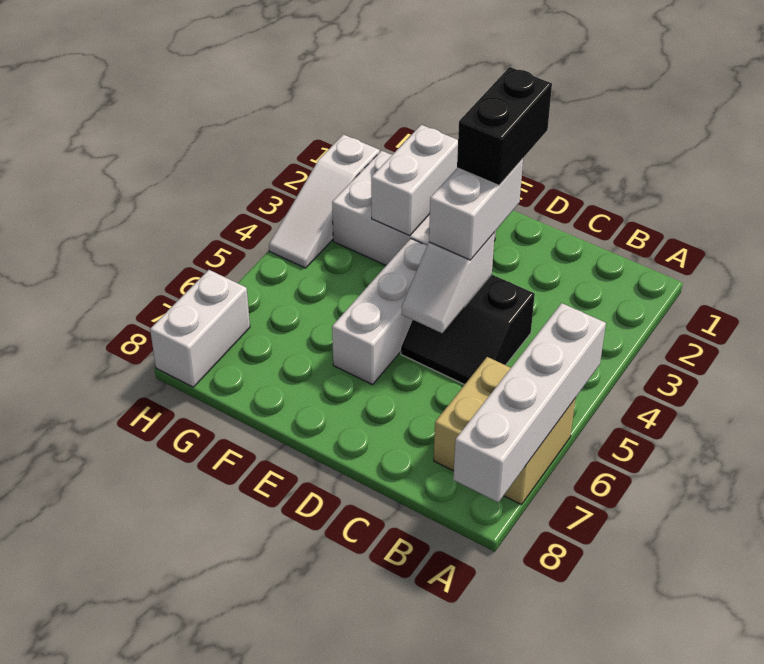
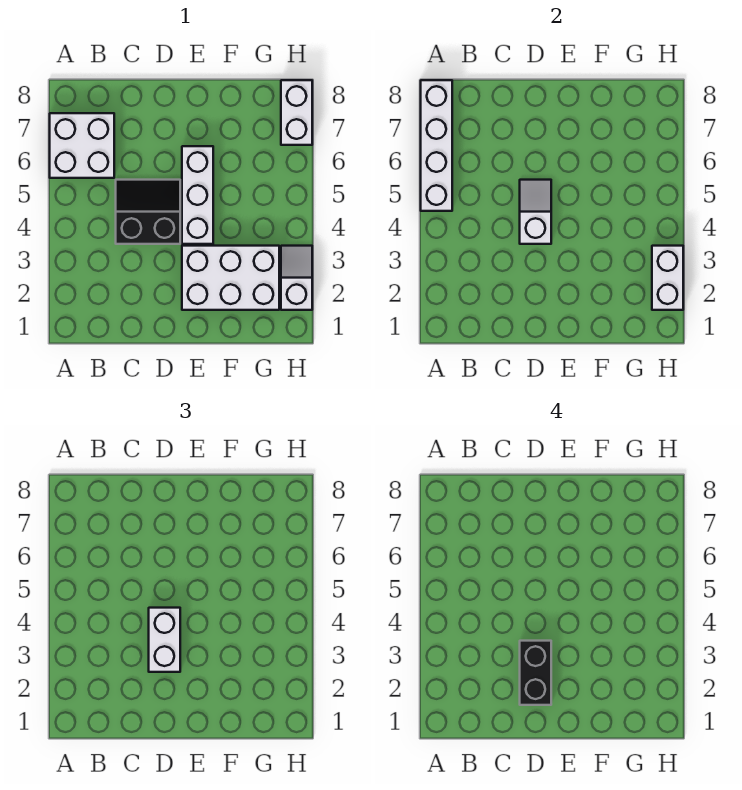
tan brick A6:B7 level 1 -> white brick A6:B7 level 1
white brick F2:F3 level 2 -> white brick H2:H3 level 2
white slope H2:H4 level 1 top 2 -> white slope H2:H3 level 1 top 2

